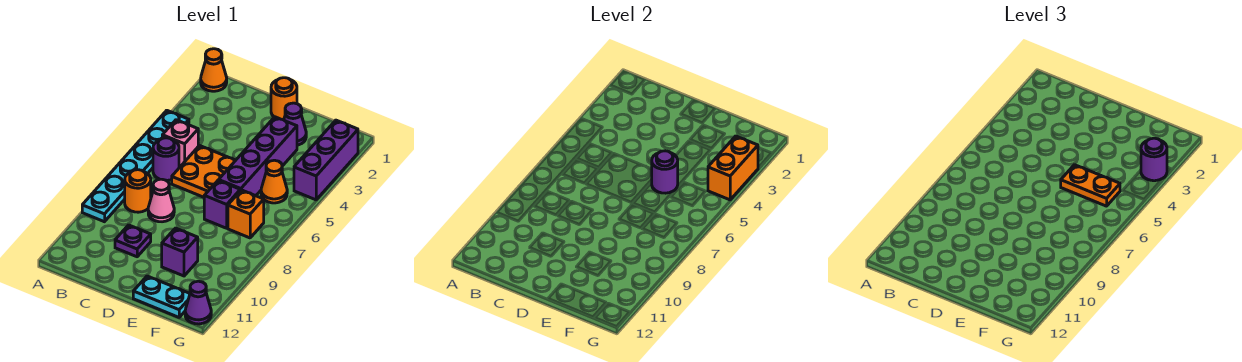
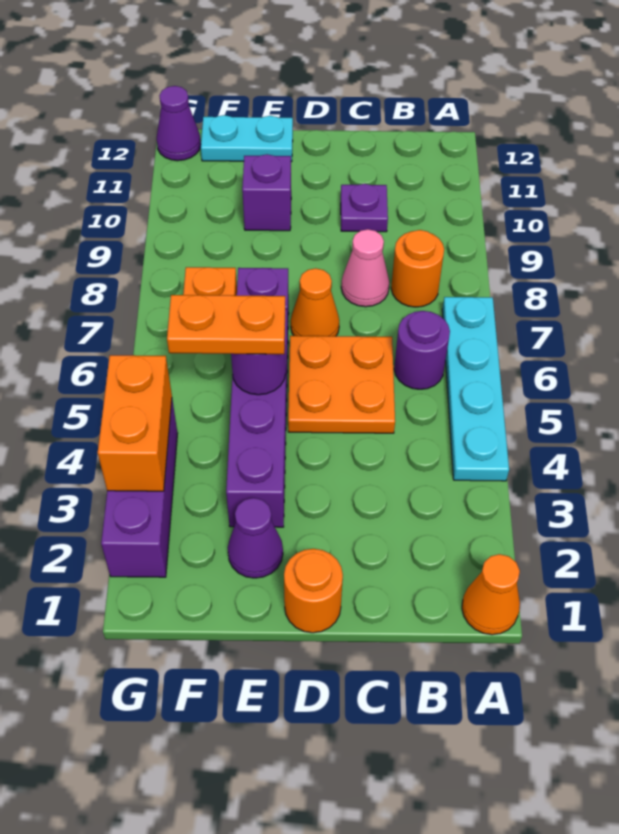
cyan plate A4:A9 level 1 -> cyan plate A4:A7 level 1
pink brick B5 level 1 -> none
orange cone F5 level 1 -> orange cone D7 level 1
purple round brick G3 level 3 -> none

